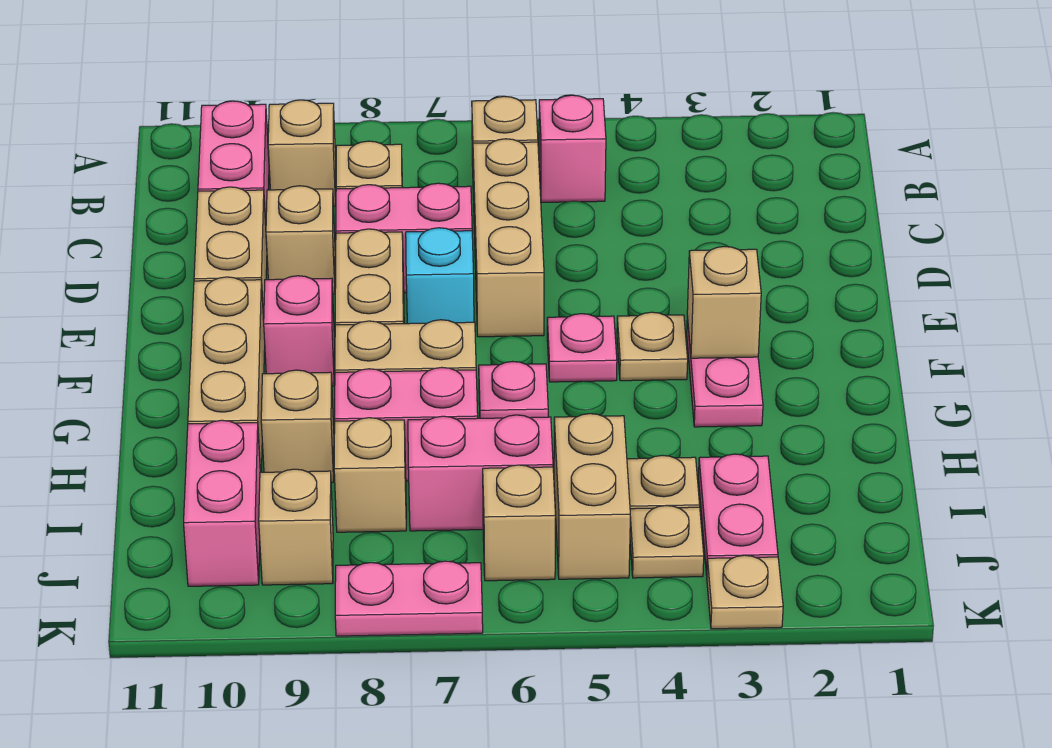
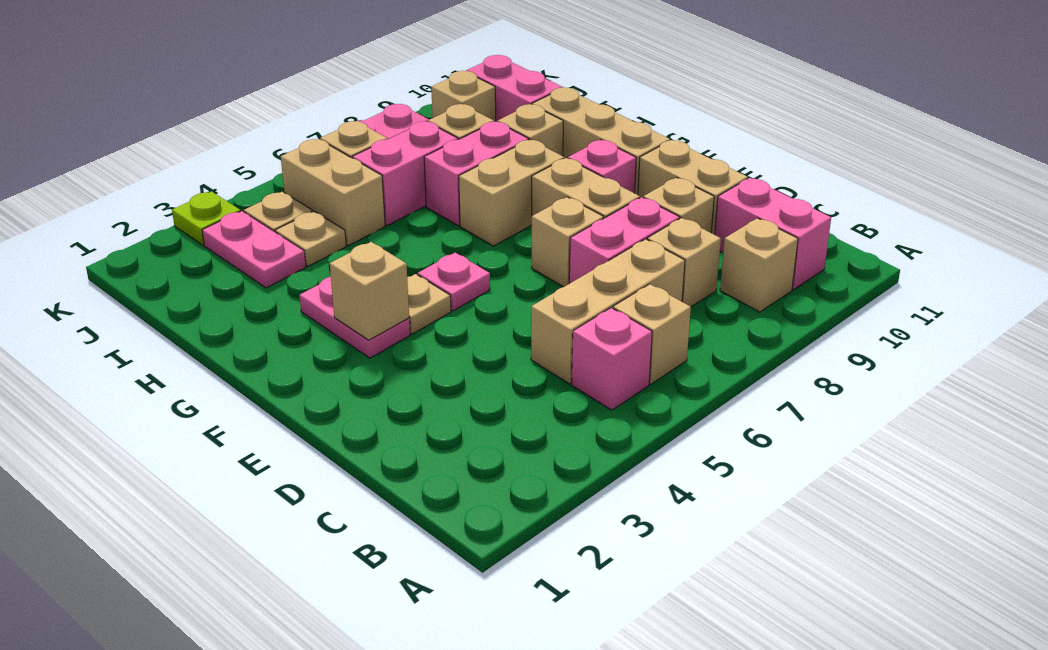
tan brick C6:E6 level 1 -> tan brick C5:C7 level 1
cyan brick E7 level 1 -> tan brick E7 level 1
pink plate G6 level 1 -> none
tan plate K3 level 1 -> lime plate K3 level 1

